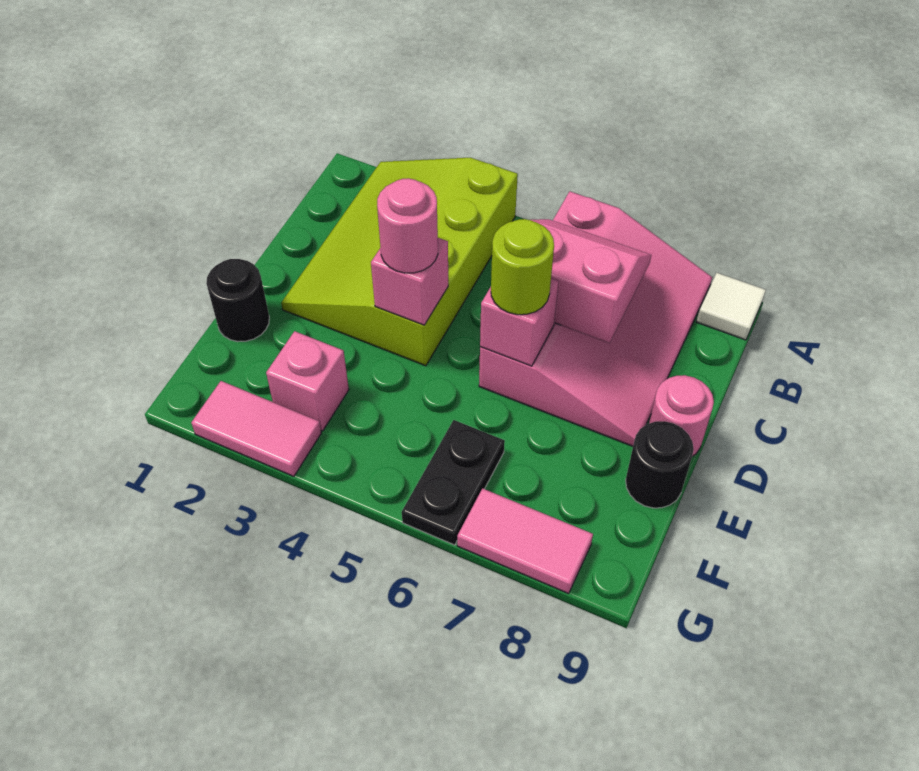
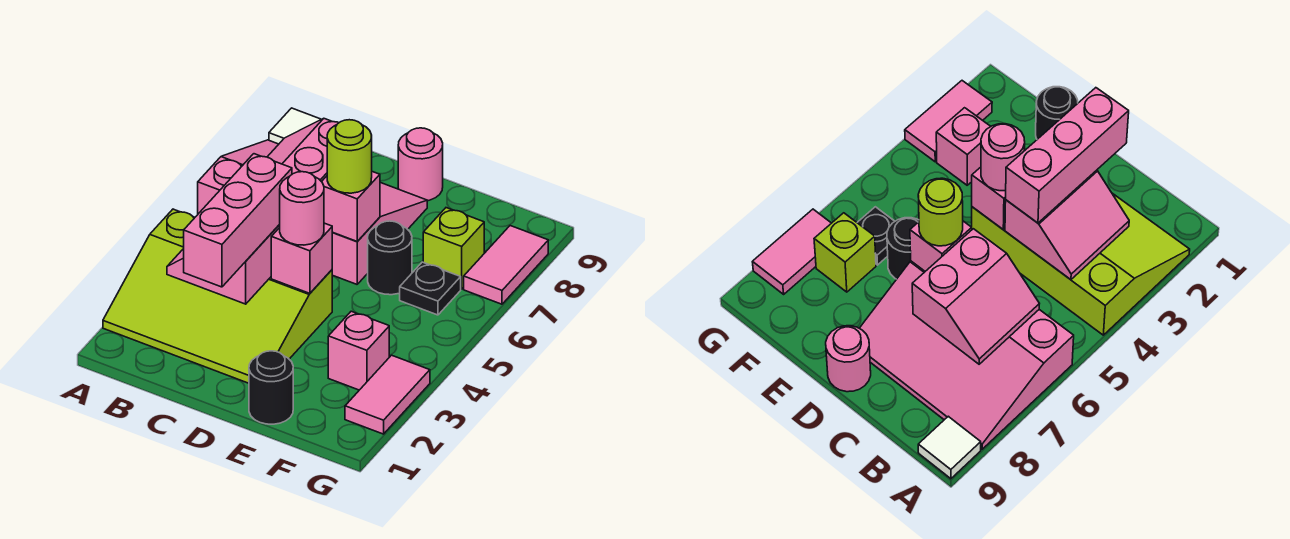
none -> pink slope B3:C4 level 2 top C
none -> pink brick C2:C4 level 3
black round brick E9 level 1 -> black round brick E6 level 1
black plate F6:G6 level 1 -> black plate F6 level 1
none -> lime brick F7 level 1

